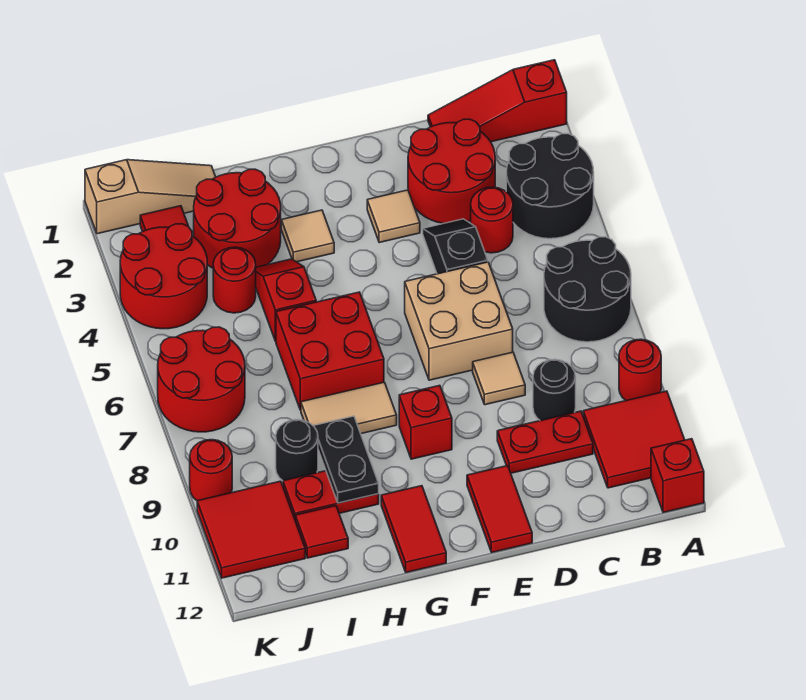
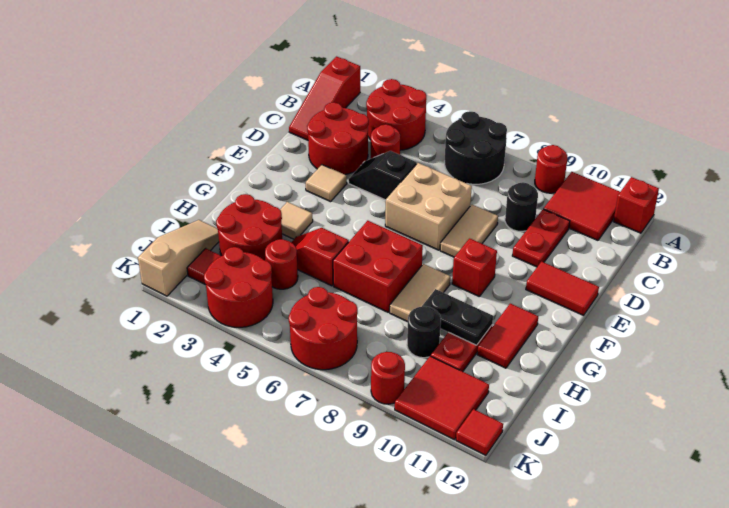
black round brick A3:B4 level 1 -> red round brick A3:B4 level 1
tan tile D8 level 1 -> tan tile D8:E8 level 1
red tile G11:G12 level 1 -> red tile G11:H11 level 1
red tile I11 level 1 -> red tile K12 level 1

